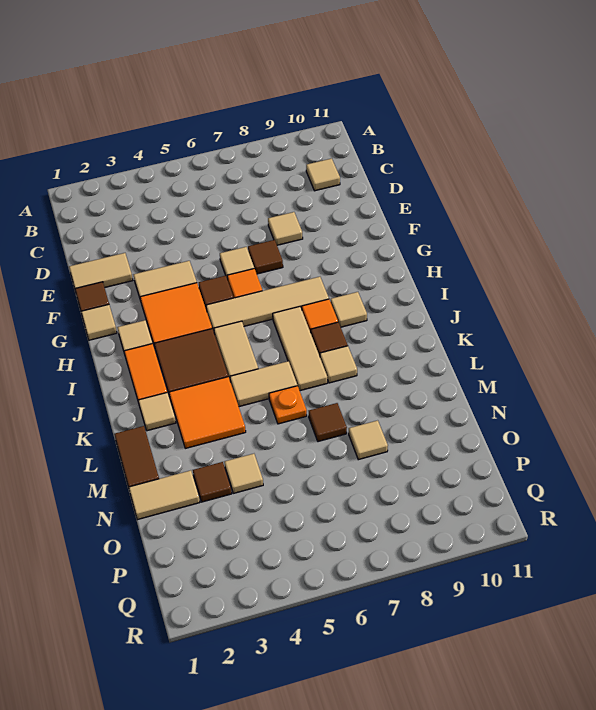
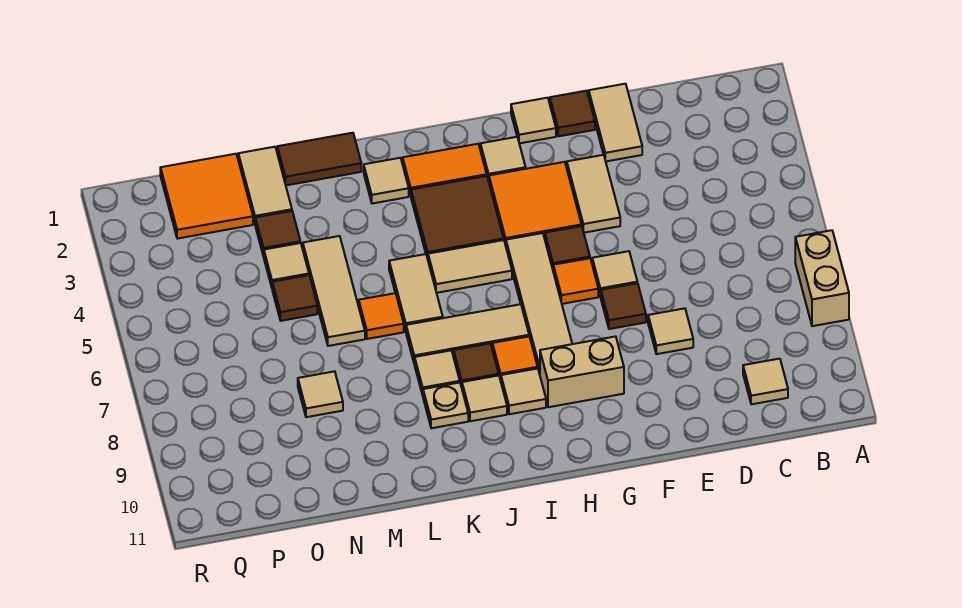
none -> tan brick A7:A8 level 1
none -> tan brick G9:H9 level 1
none -> tan tile J9 level 1
orange tile K3:L4 level 1 -> orange tile O1:P2 level 1
none -> tan plate K9 level 1
orange plate L6 level 1 -> orange tile L6 level 1
none -> tan tile M4:M6 level 1
brown tile M7 level 1 -> brown tile N5 level 1

